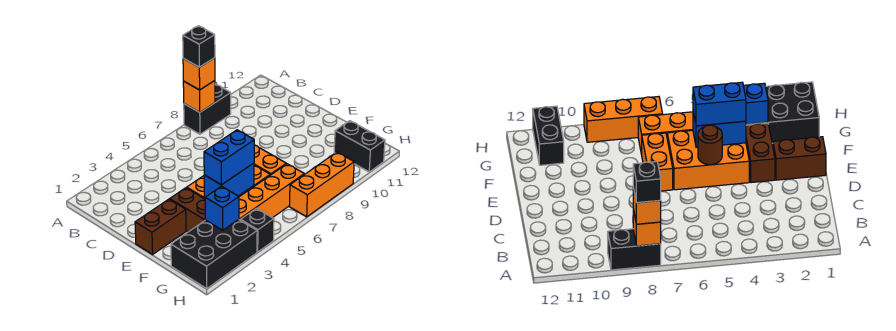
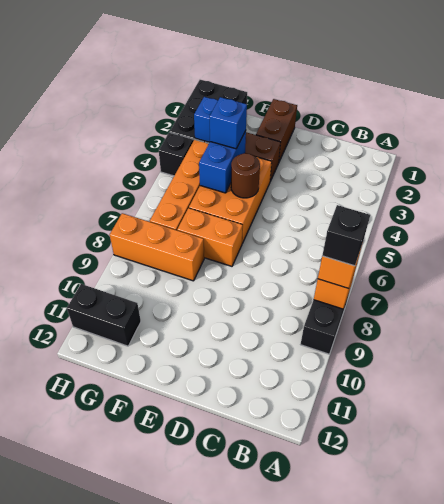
blue brick F4:F5 level 3 -> blue brick F4 level 3
orange brick H7:H9 level 1 -> orange brick F8:H8 level 1

